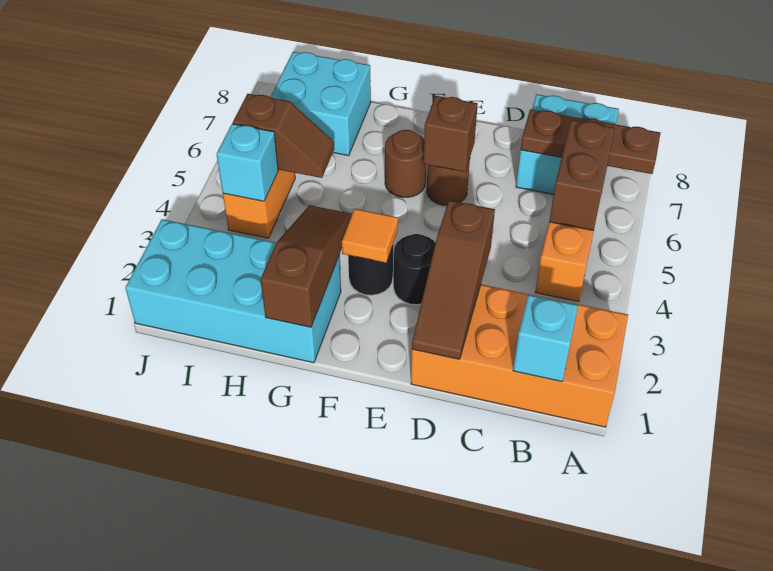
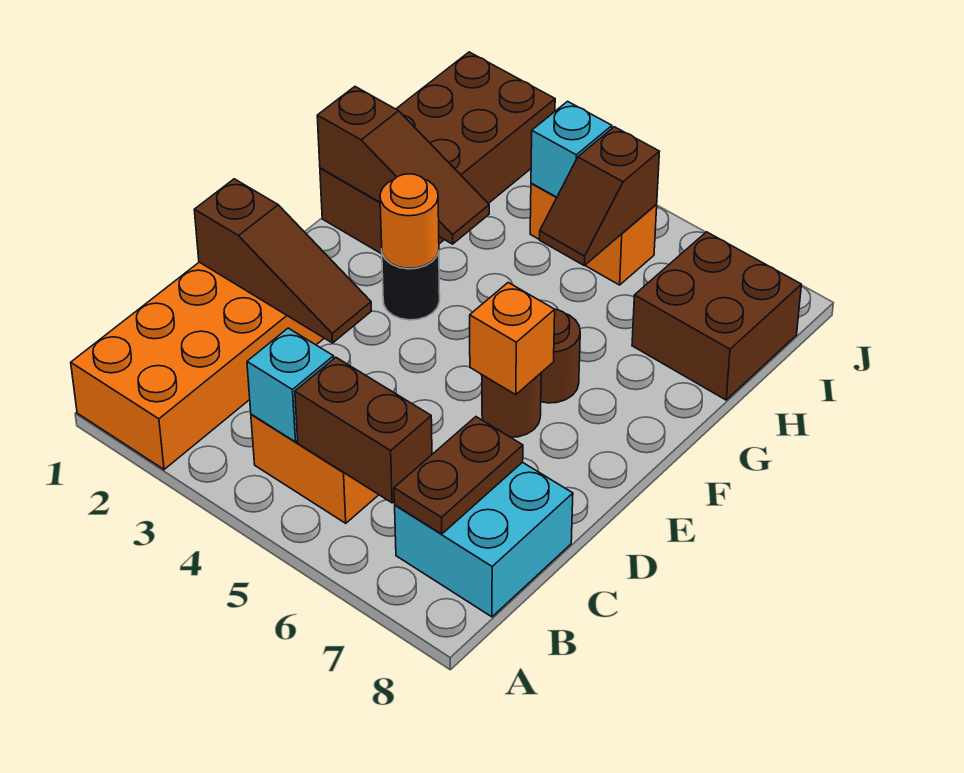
brown plate A7:C7 level 2 -> brown plate B7:C7 level 2
cyan brick B1 level 2 -> cyan brick B4 level 2
brown slope D1:D3 level 2 top 3 -> brown slope D1:D3 level 2 top 1
black round brick E3 level 1 -> none
brown brick E6 level 2 -> orange brick E6 level 2
orange tile F3 level 2 -> orange round brick F3 level 2
cyan brick G1:J2 level 1 -> brown brick G1:J2 level 1
cyan brick H7:I8 level 1 -> brown brick H7:I8 level 1

